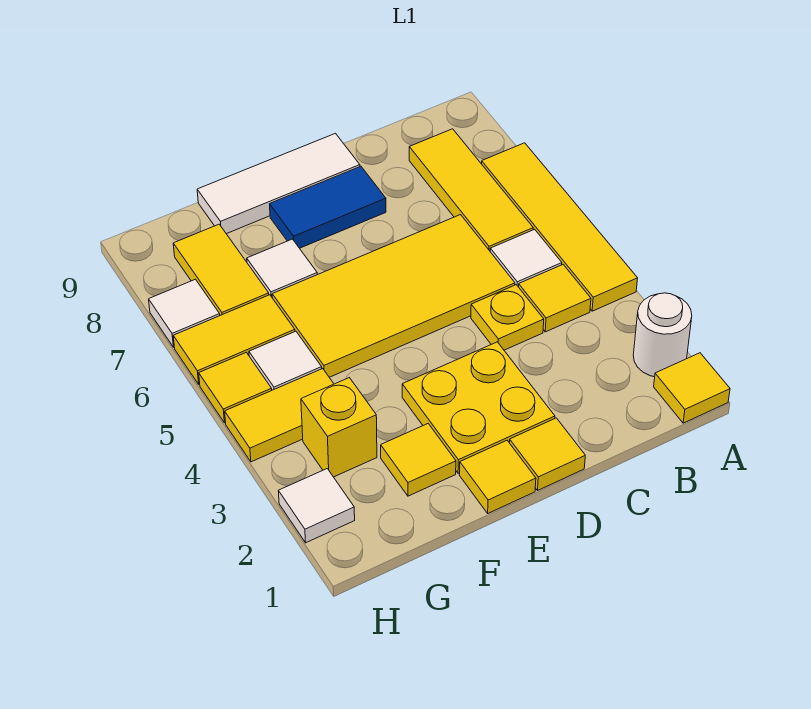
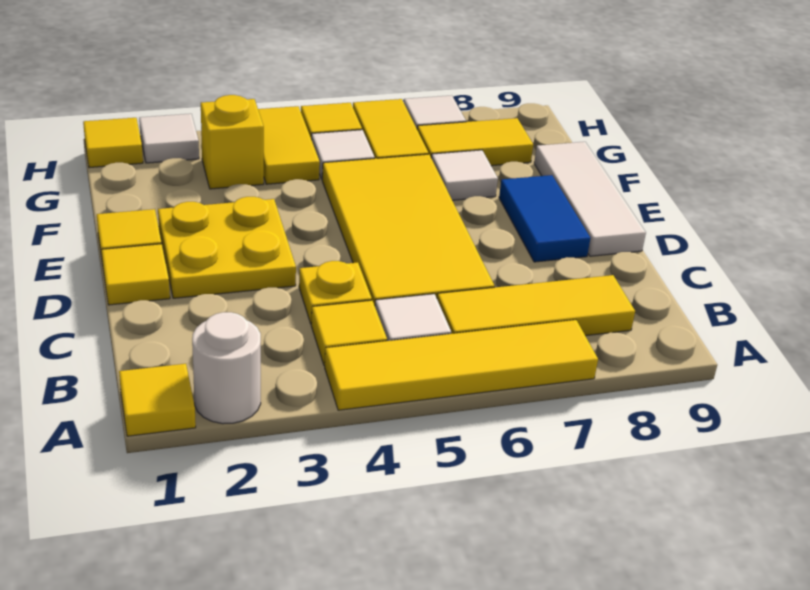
yellow tile F2 level 1 -> yellow tile H1 level 1

